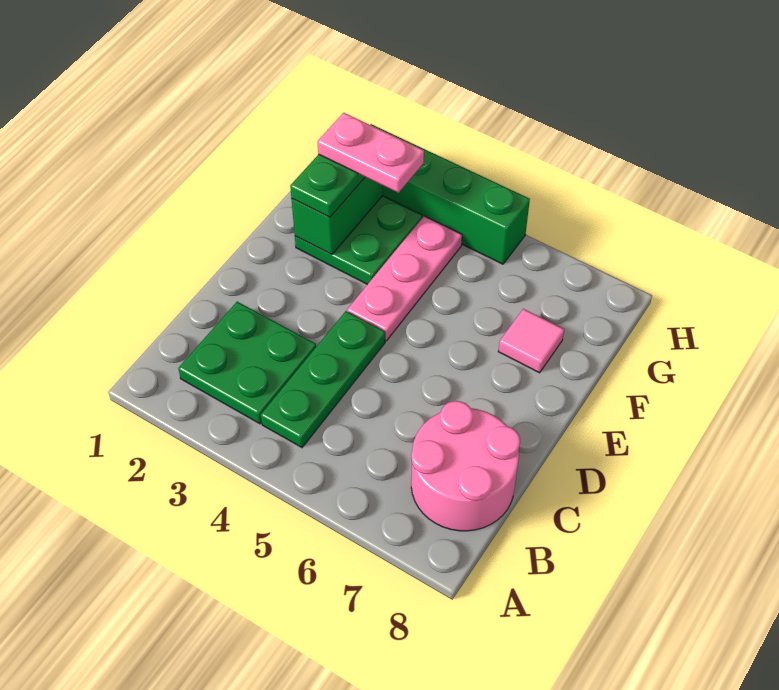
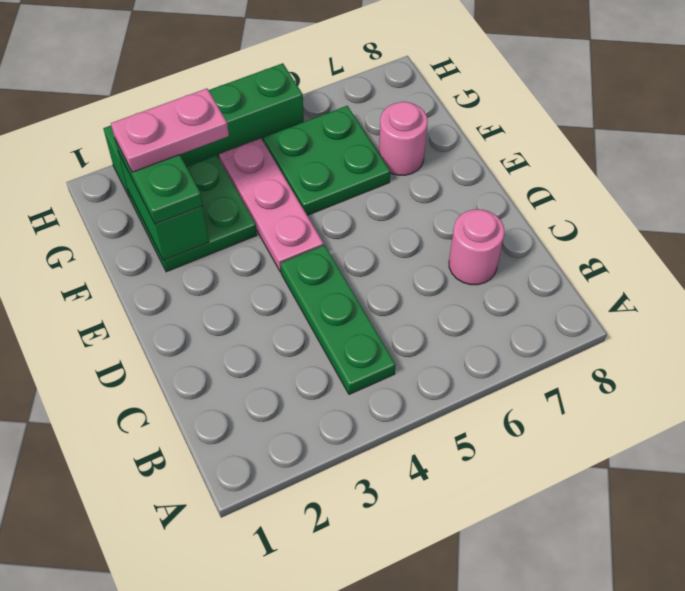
green plate B2:C3 level 1 -> green plate F5:G6 level 1
pink round brick B7:C8 level 1 -> pink round brick C7 level 1
pink tile F7 level 1 -> pink round brick F7 level 1

